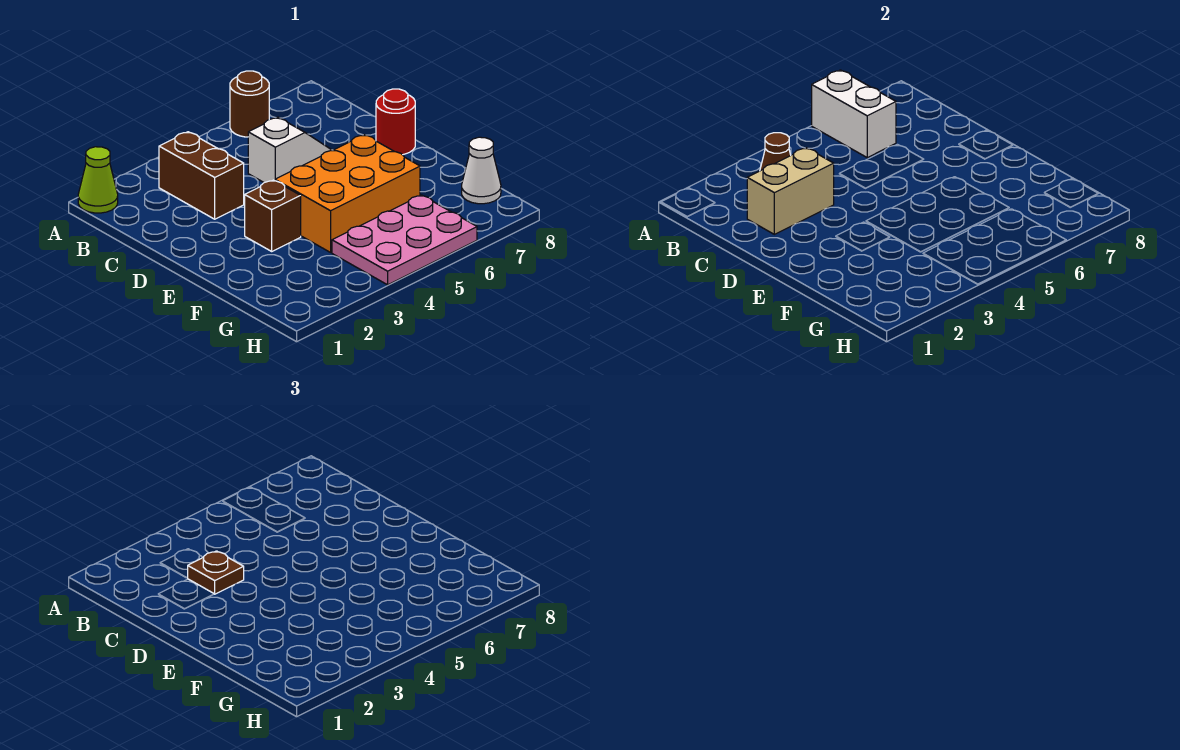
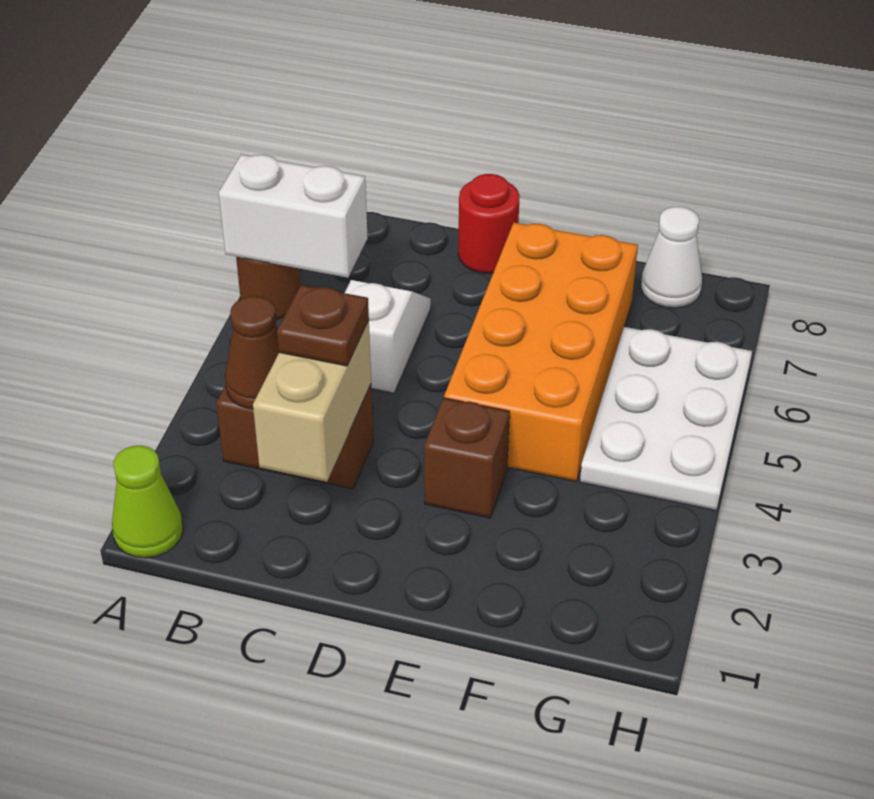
orange brick E4:F6 level 1 -> orange brick E4:F7 level 1
pink plate G4:H6 level 1 -> white plate G4:H6 level 1

